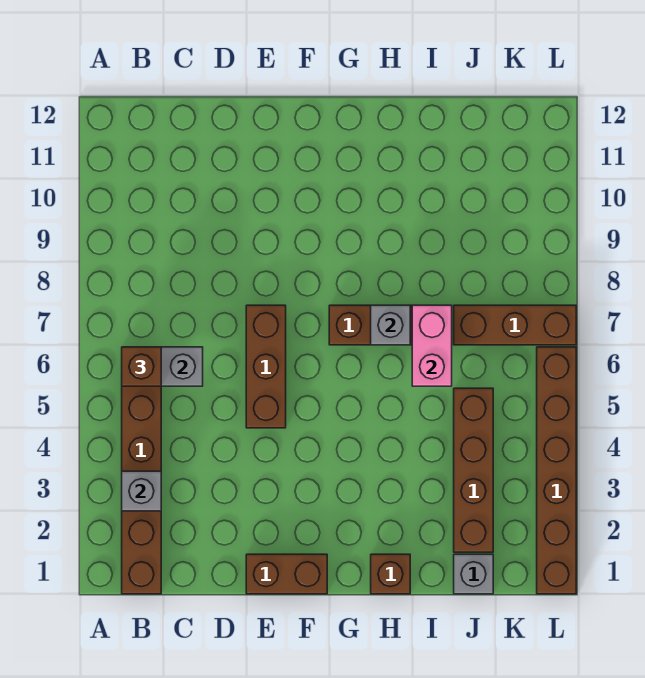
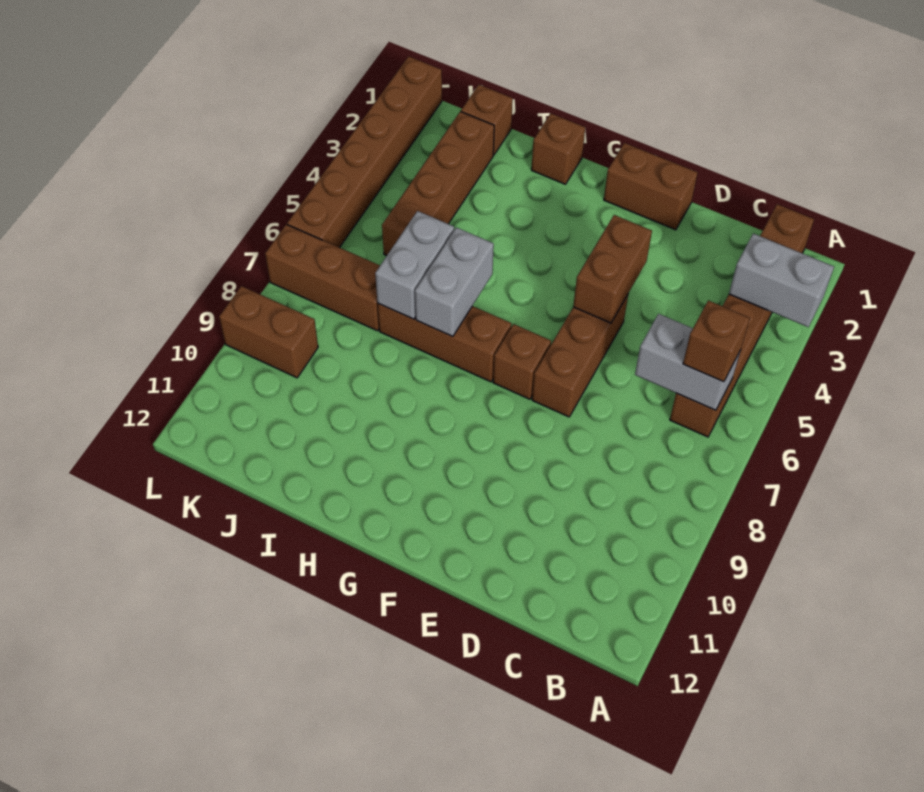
grey brick B3 level 2 -> grey brick A3:B3 level 2
none -> brown brick E4:E5 level 2
none -> brown brick F7 level 1
grey brick H7 level 2 -> grey brick H6:H7 level 2
pink brick I6:I7 level 2 -> grey brick I6:I7 level 2
grey brick J1 level 1 -> brown brick J1 level 1
none -> brown brick K9:L9 level 1

